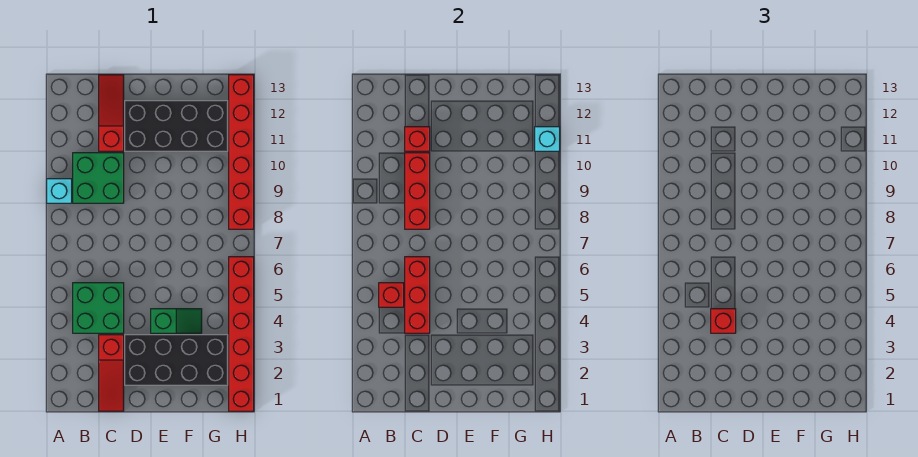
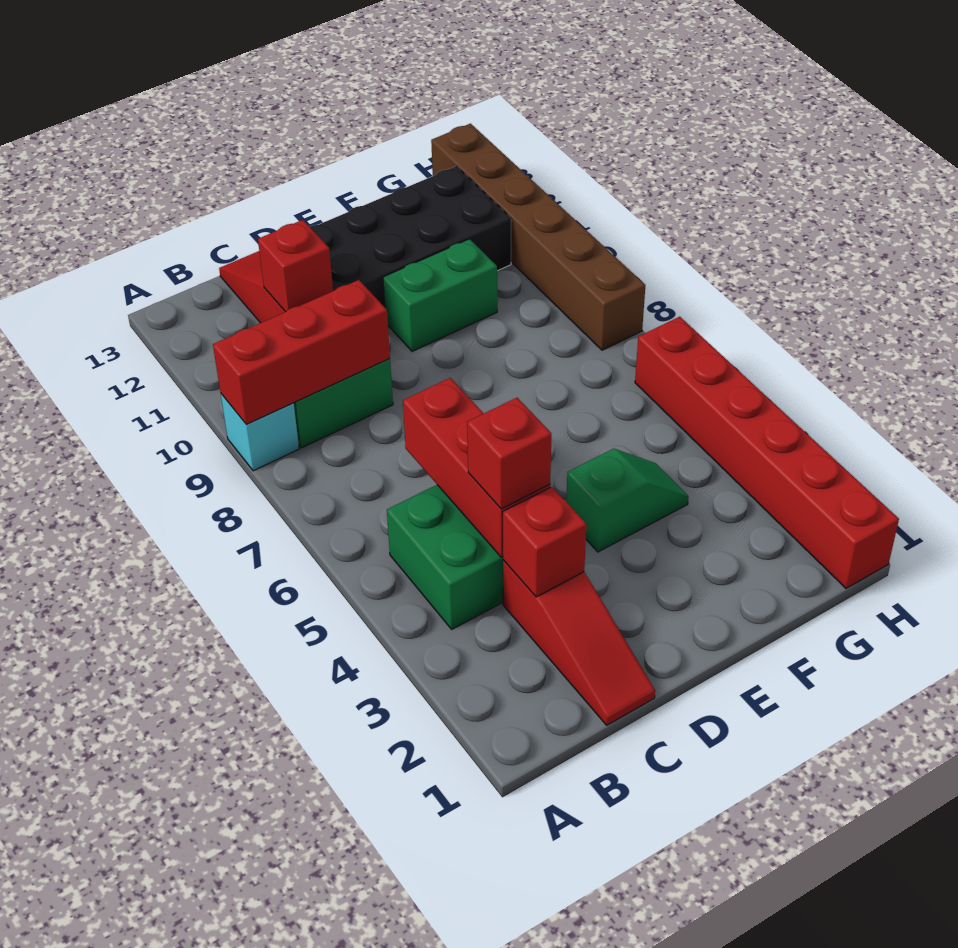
red brick B5 level 2 -> red brick C3 level 2
red brick C8:C10 level 2 -> red brick A9:C9 level 2
black brick D2:G3 level 1 -> none
none -> green brick E10:F10 level 1
red brick H8:H13 level 1 -> brown brick H8:H13 level 1
cyan brick H11 level 2 -> none

